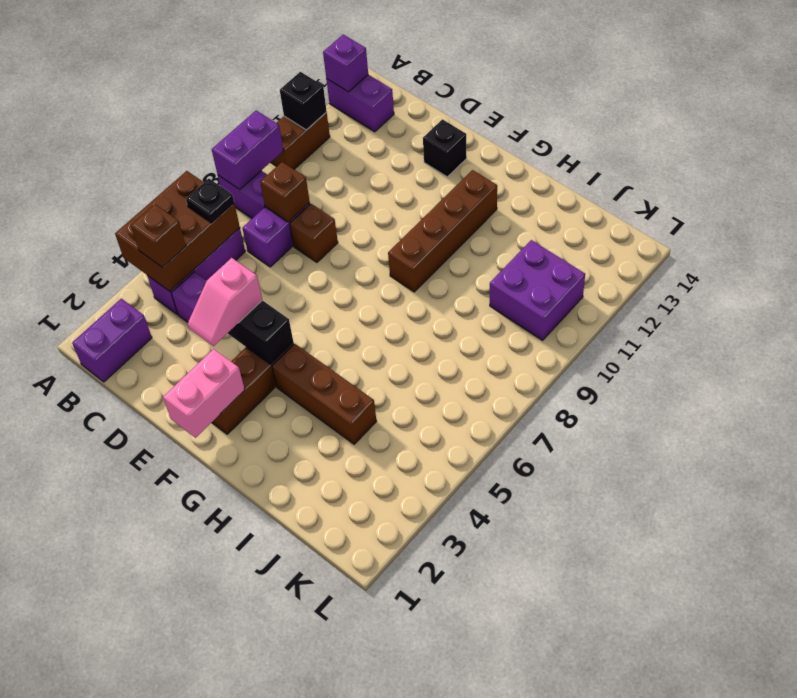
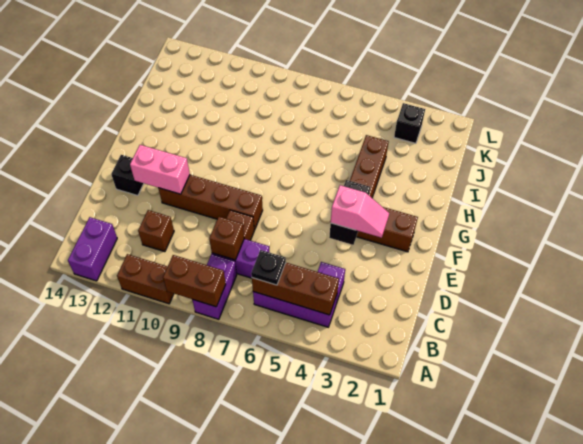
brown brick A4:B6 level 2 -> brown brick B4:B6 level 2
purple brick A8:A9 level 2 -> brown brick A8:A9 level 2
black brick A11 level 2 -> black brick K3 level 1
purple brick A13 level 2 -> none
purple brick B1:B2 level 1 -> none
brown brick B4 level 3 -> brown brick C11 level 1
pink brick F1:F2 level 2 -> pink brick E11:E12 level 2
brown brick G9:G12 level 1 -> brown brick E8:E11 level 1
purple brick J10:K11 level 1 -> none

